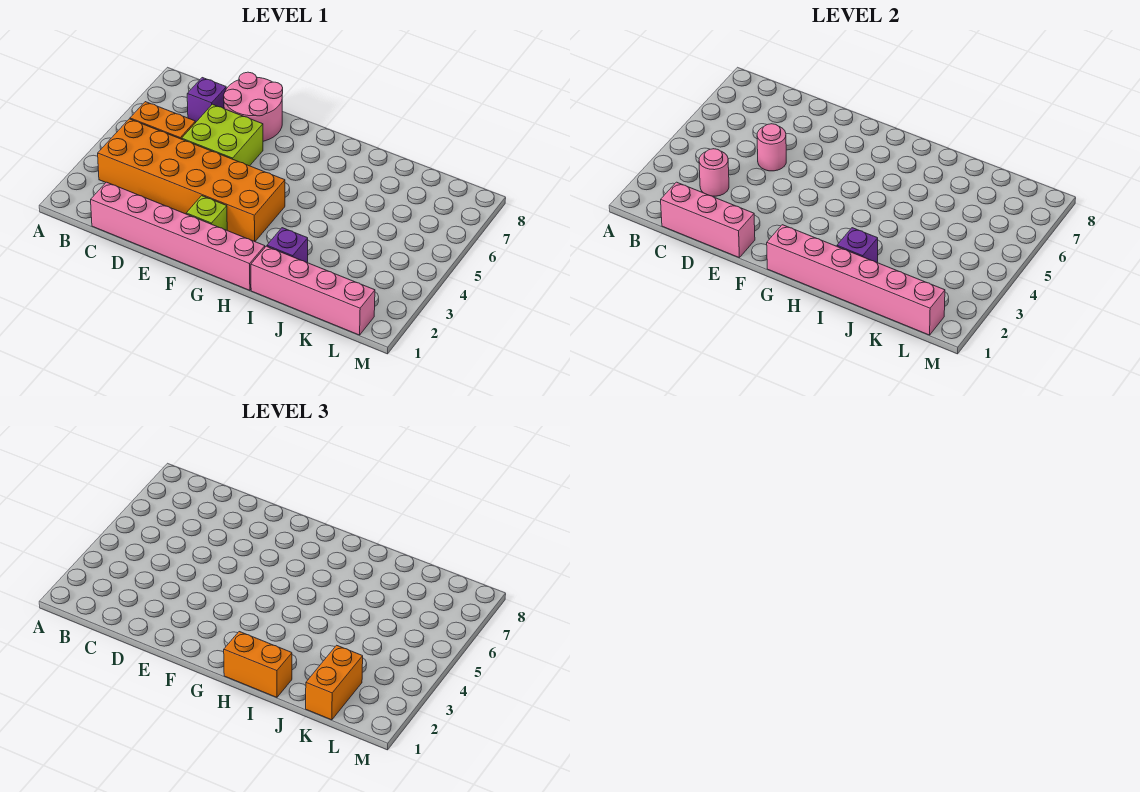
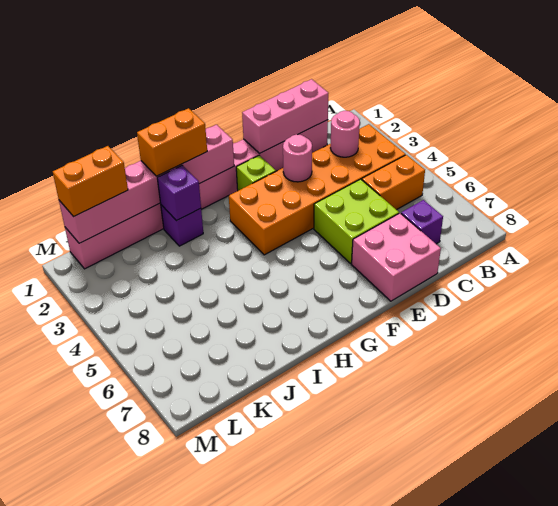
pink round brick D5 level 2 -> pink round brick E3 level 2
pink round brick D7:E8 level 1 -> pink brick D7:E8 level 1
orange brick K1:K2 level 3 -> orange brick K1:L1 level 3

